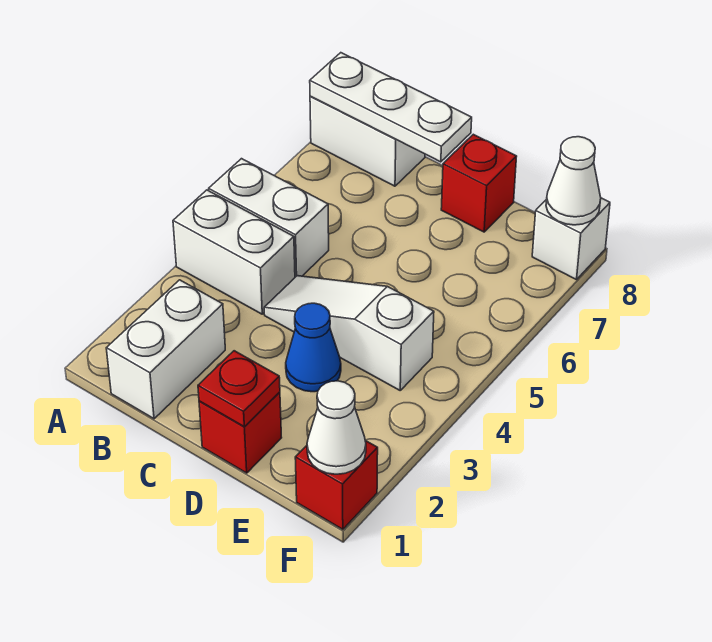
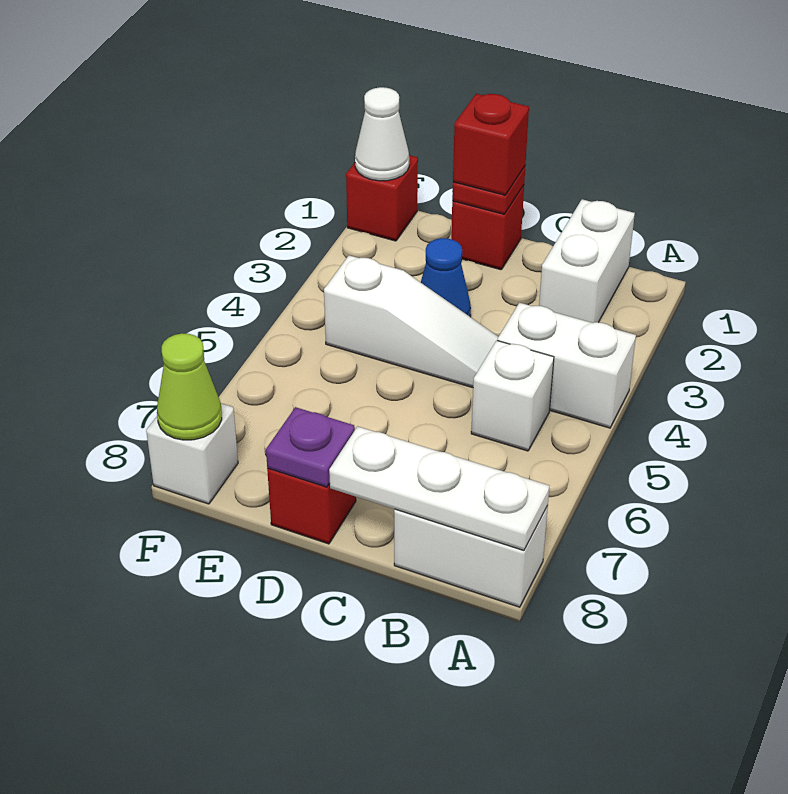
white brick A5:B5 level 1 -> white brick B5 level 1
none -> red brick D1 level 3
none -> purple plate D8 level 2
white cone F8 level 2 -> lime cone F8 level 2

